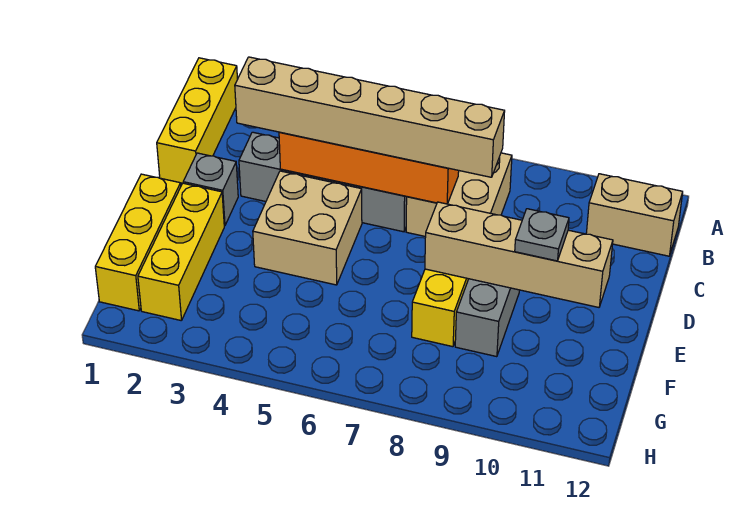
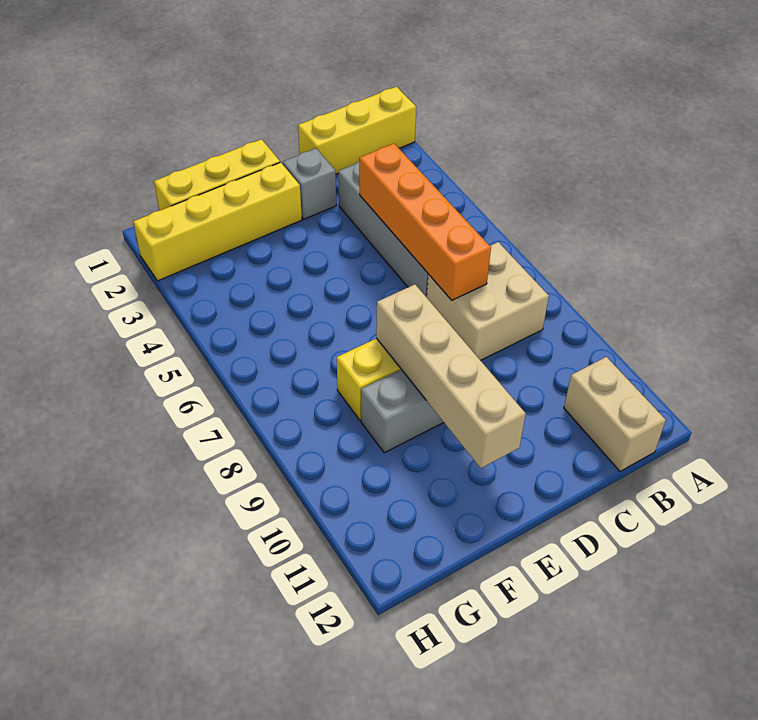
tan brick C3:C8 level 3 -> none
tan brick D4:E5 level 1 -> none
yellow brick E2:G2 level 1 -> yellow brick E2:H2 level 1
grey plate E10 level 3 -> none

